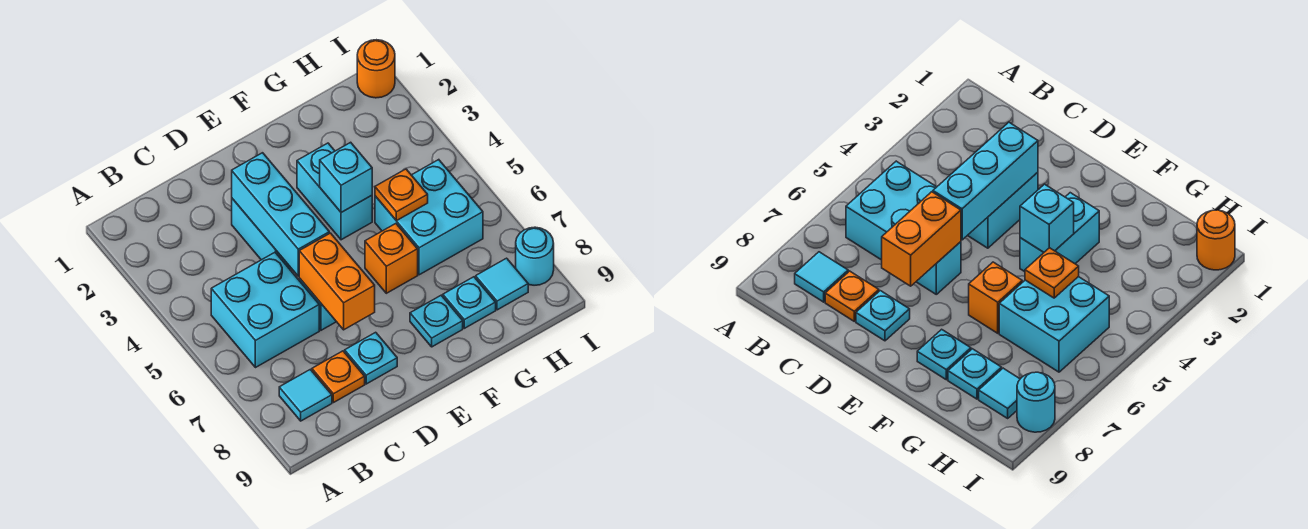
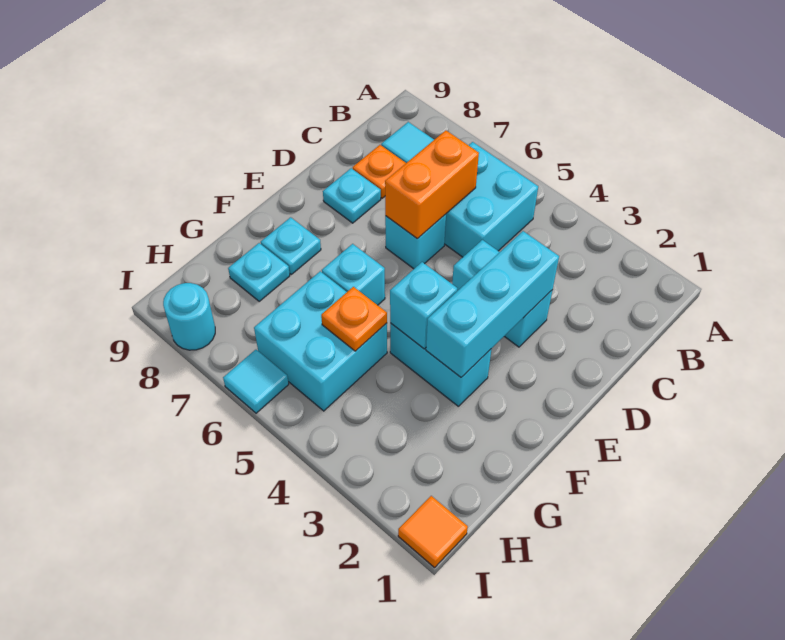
cyan brick D3:D5 level 2 -> cyan brick D3:F3 level 2
orange brick D6:D7 level 2 -> orange brick C6:D6 level 2
orange brick F6 level 1 -> cyan brick F6 level 1
cyan tile H8 level 1 -> cyan tile I6 level 1
orange round brick I1 level 1 -> orange tile I1 level 1

